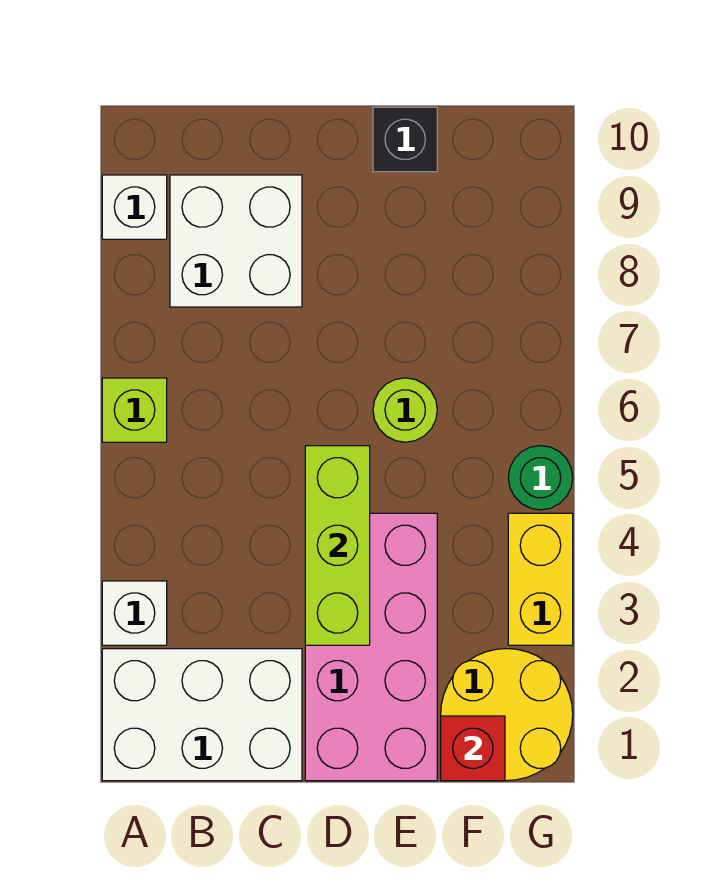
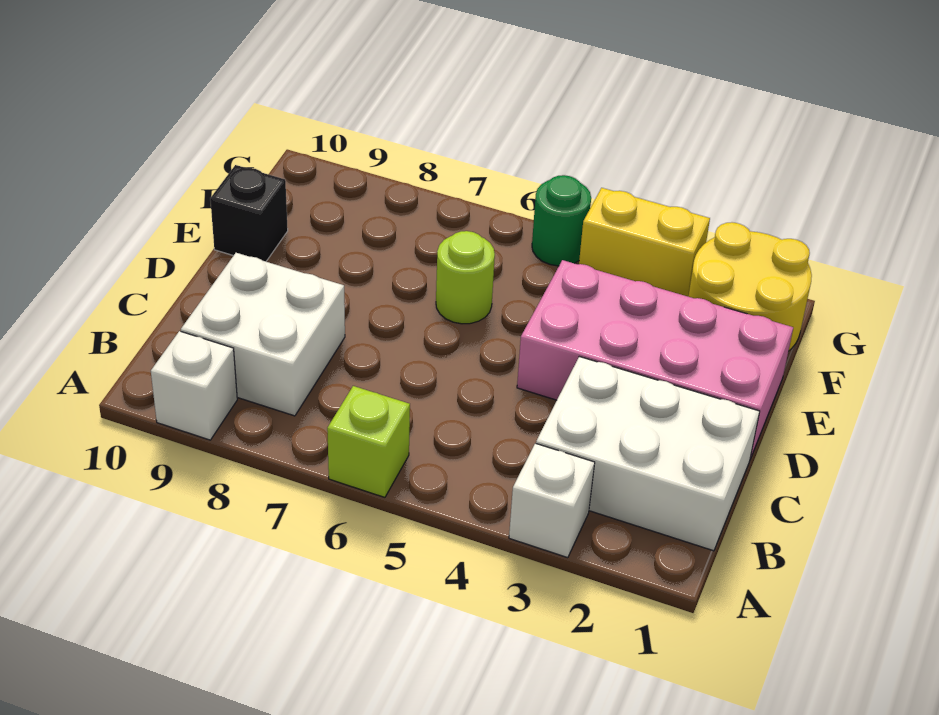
white brick A1:C2 level 1 -> white brick B1:C3 level 1
lime brick D3:D5 level 2 -> none
red brick F1 level 2 -> none

